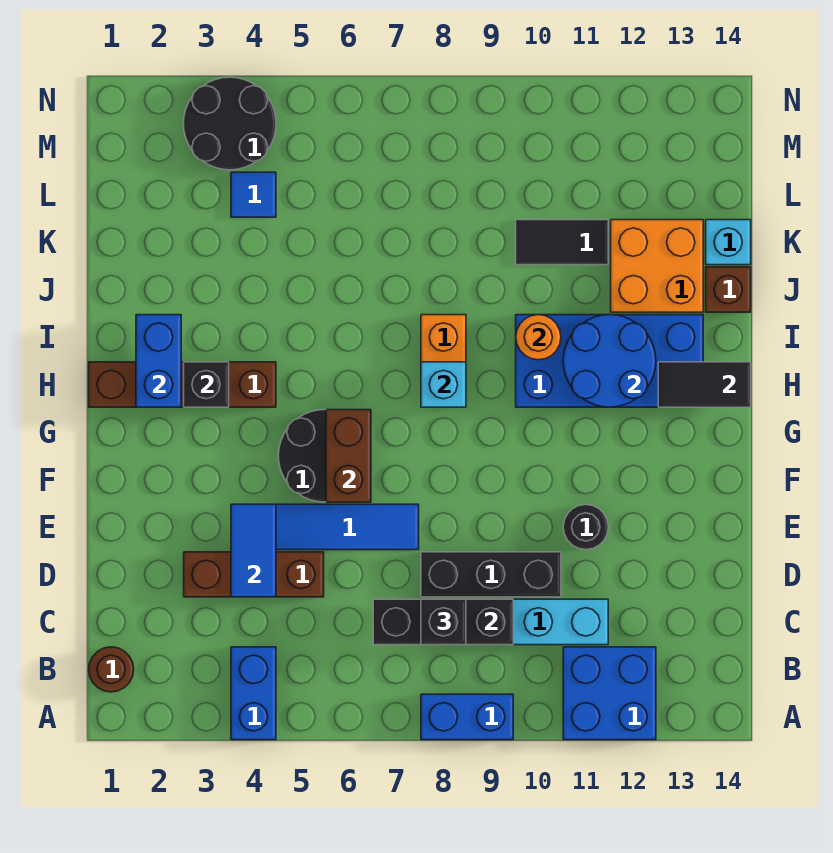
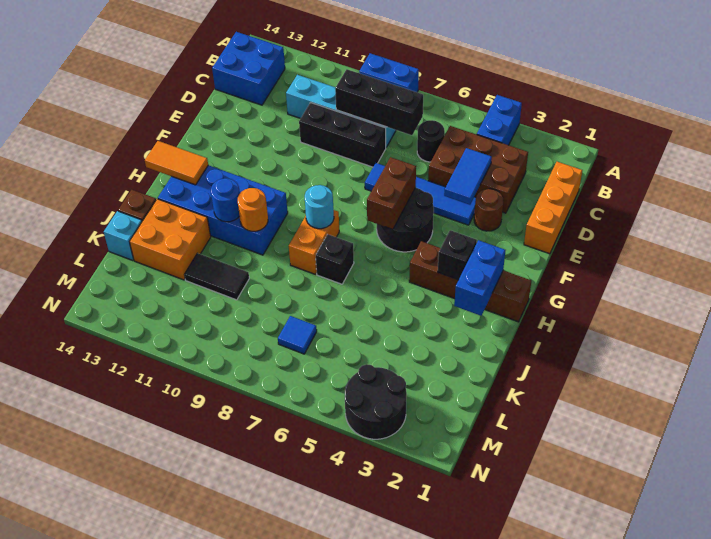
blue brick A11:B12 level 1 -> blue brick B13:C14 level 1
brown round brick B1 level 1 -> brown round brick E3 level 1
none -> orange brick C1:E1 level 1
black brick C8 level 3 -> black brick I7 level 1
brown brick D3:D5 level 1 -> brown brick C3:D5 level 1
black round brick E11 level 1 -> black round brick C6 level 1
cyan brick H8 level 2 -> cyan round brick H8 level 2
blue round brick H11:I12 level 2 -> blue round brick I11 level 2
black tile H13:H14 level 2 -> orange tile H13:H14 level 2
blue tile L4 level 1 -> blue tile L7 level 1

